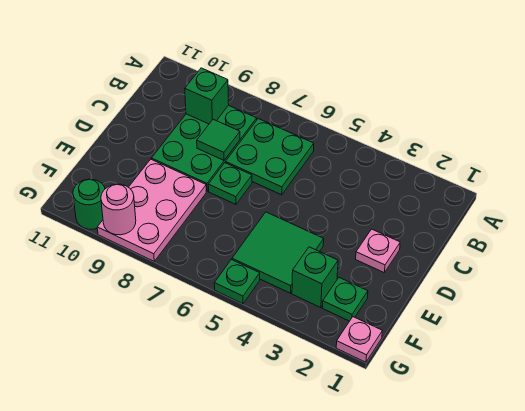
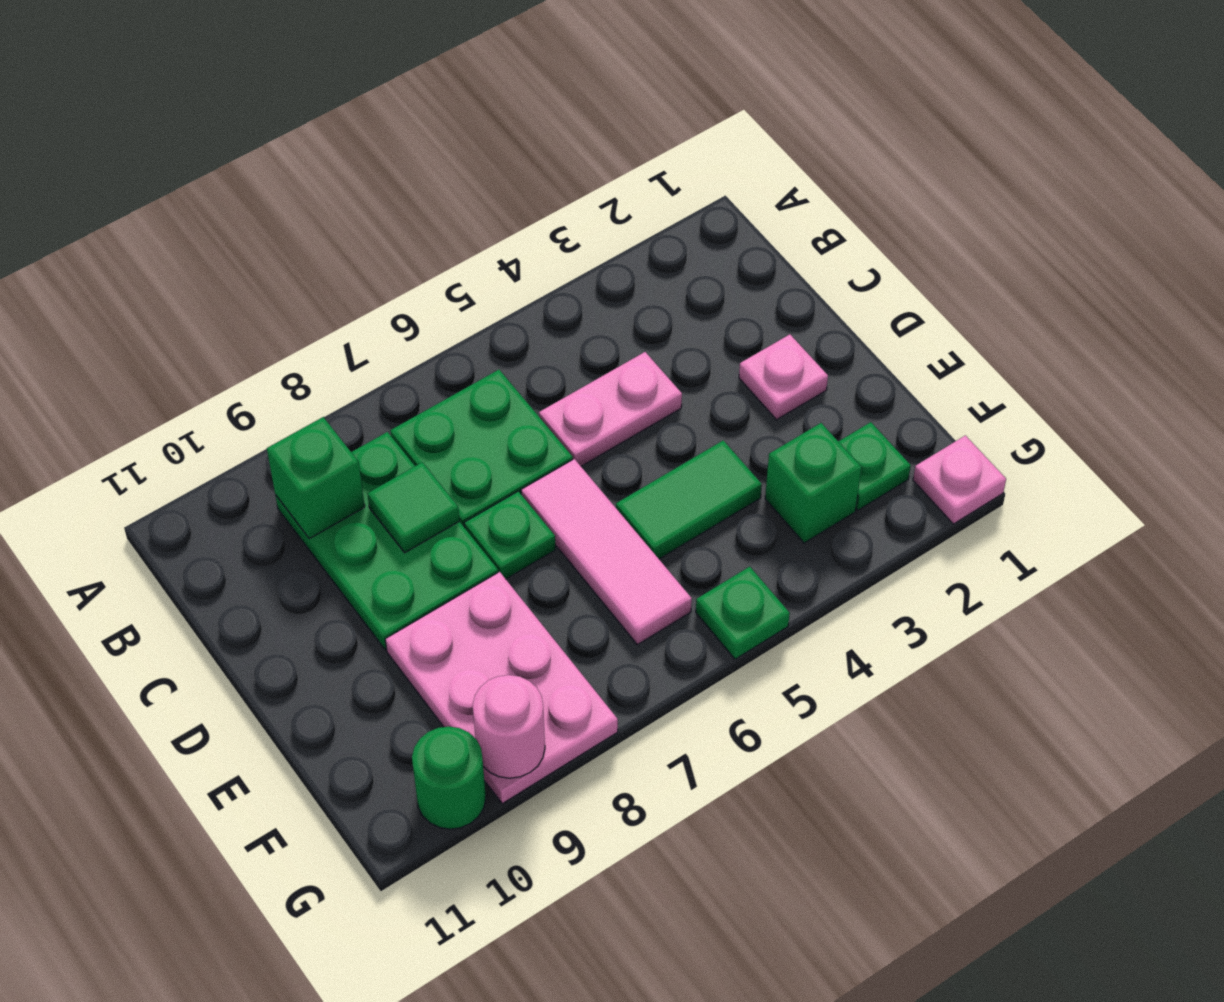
none -> pink plate C4:C5 level 1
none -> pink tile D6:F6 level 1
green tile E4:F5 level 1 -> green tile E4:E5 level 1

